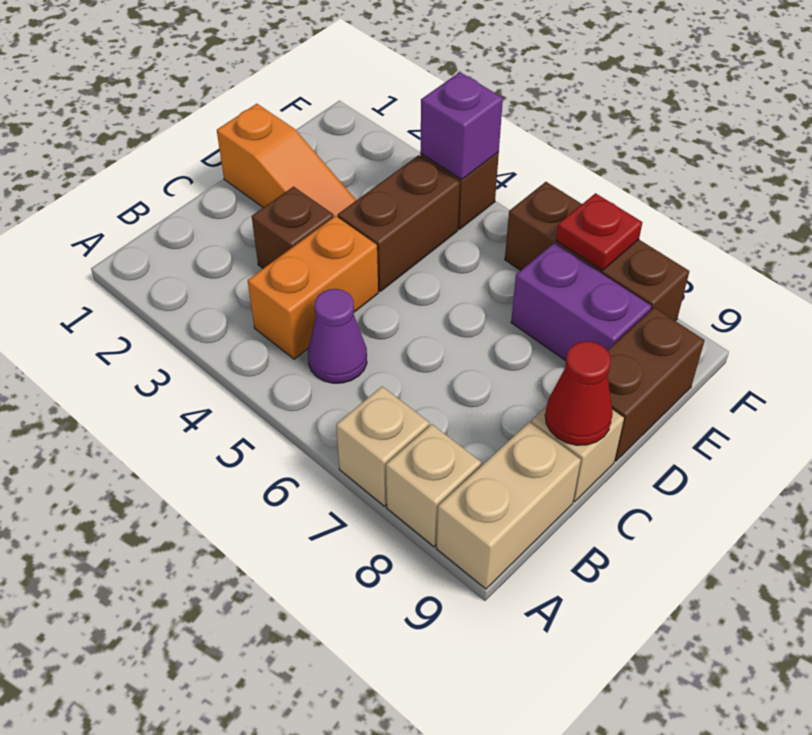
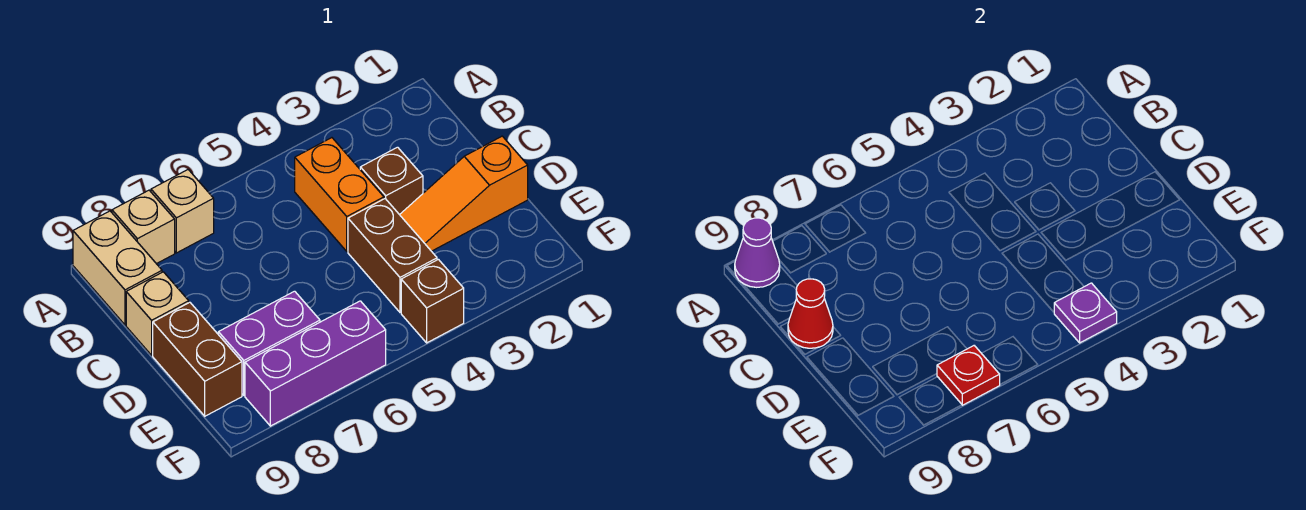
purple cone B5 level 1 -> purple cone A9 level 2
purple brick F4 level 2 -> purple plate F4 level 2
brown brick F6:F8 level 1 -> purple brick F6:F8 level 1

